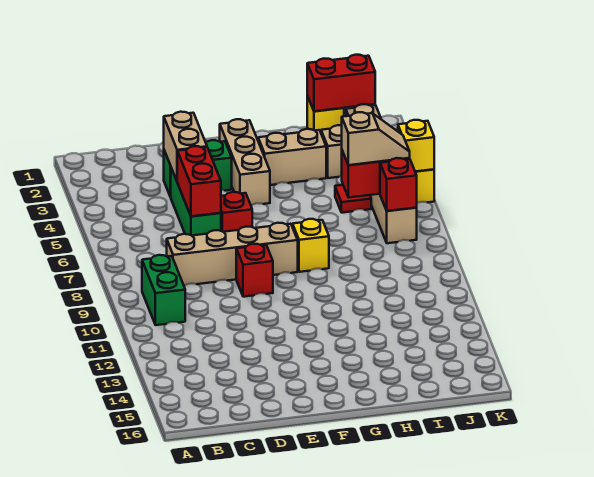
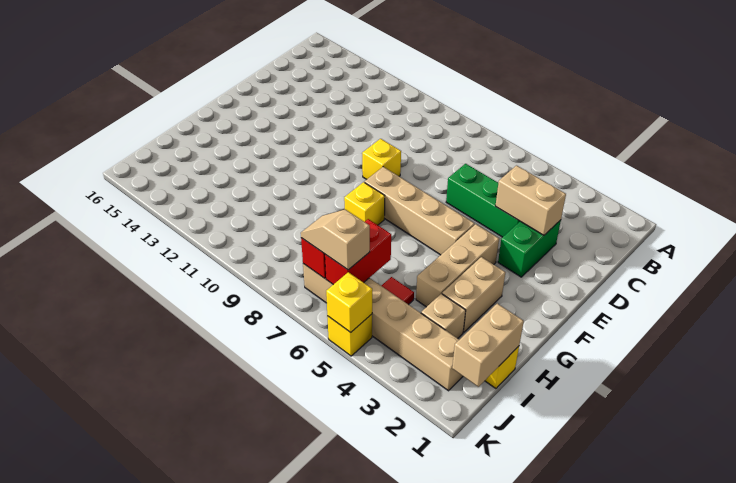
green brick B9:B10 level 1 -> none
tan brick C8:F8 level 1 -> tan brick F5:F8 level 1
red brick D5:D6 level 2 -> none
red brick E6 level 1 -> none
red brick E9 level 1 -> yellow brick E9 level 1
tan brick F2:F4 level 1 -> tan brick F4:H4 level 1
red brick I1:J1 level 2 -> tan brick I1:J1 level 2
tan slope I6:J6 level 3 top I -> tan slope J6:J7 level 3 top 6

